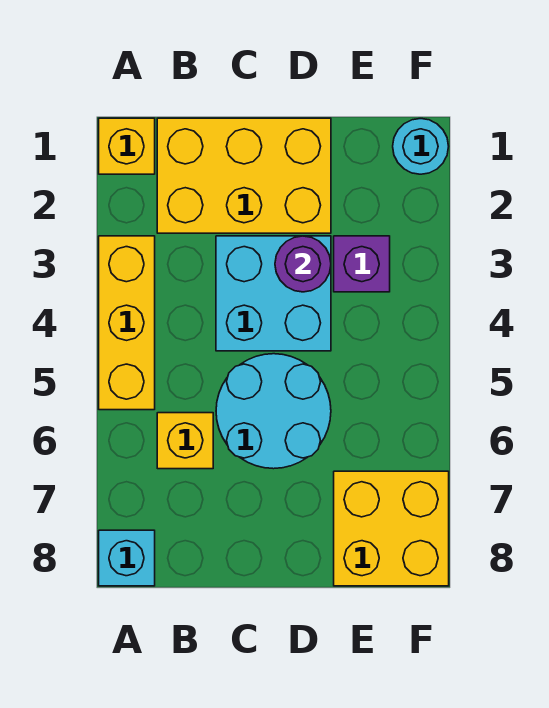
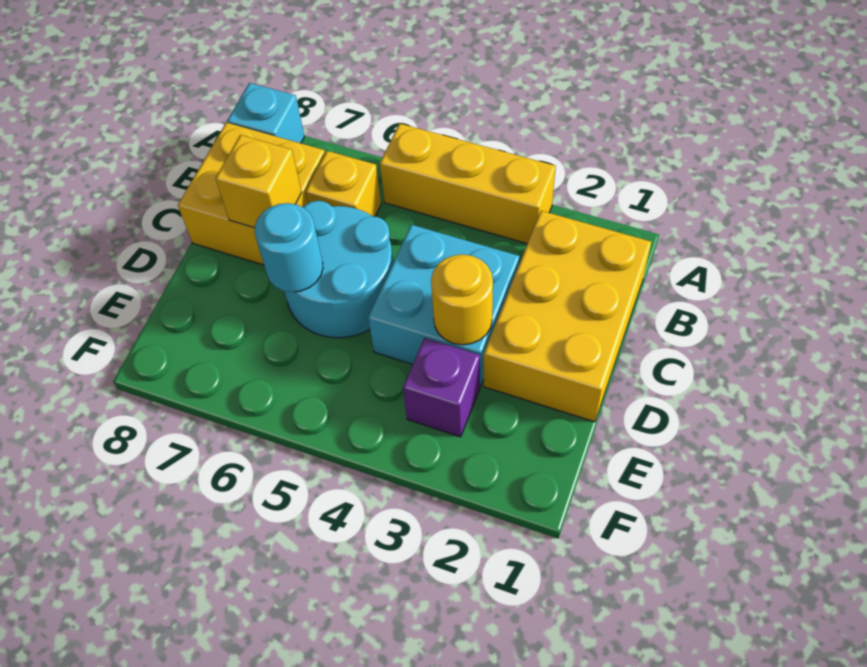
yellow brick A1 level 1 -> yellow brick C7 level 2
purple round brick D3 level 2 -> yellow round brick D3 level 2
yellow brick E7:F8 level 1 -> yellow brick B7:C8 level 1
cyan round brick F1 level 1 -> cyan round brick D6 level 2

